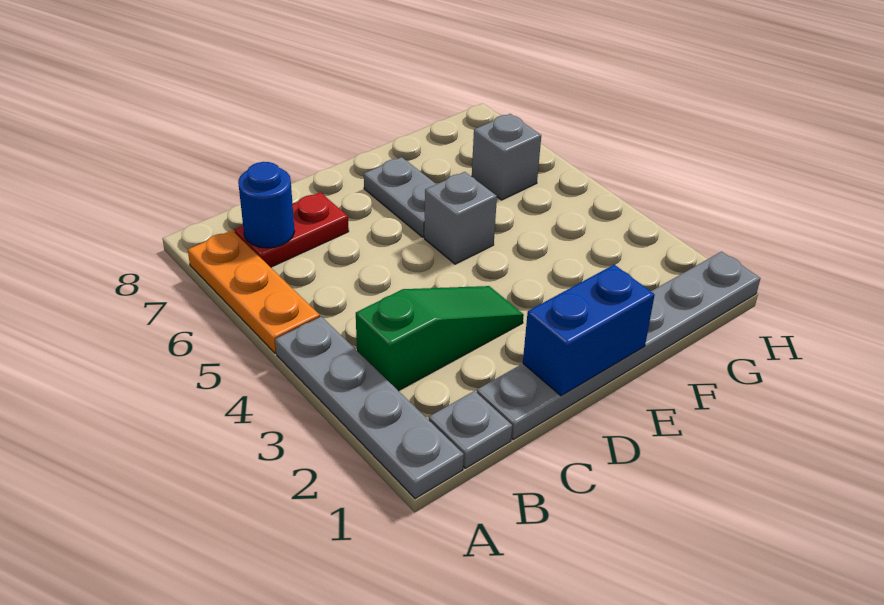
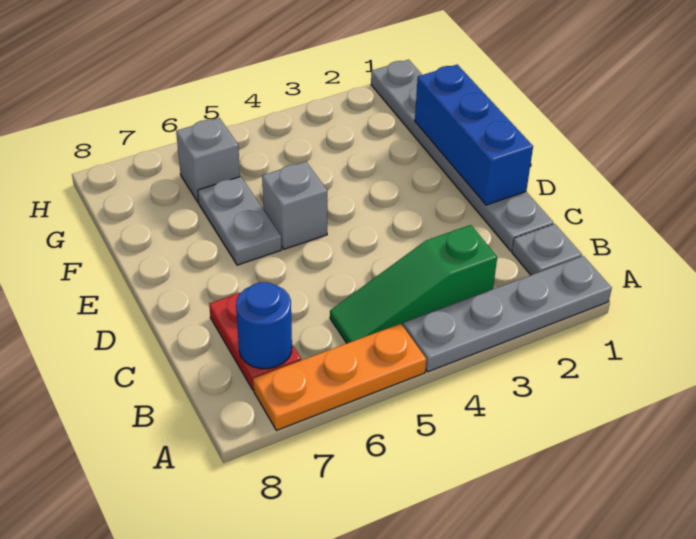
green slope B3:D3 level 1 top B -> green slope B3:B5 level 1 top 3
blue brick D1:E1 level 2 -> blue brick D1:F1 level 2
grey plate E6:E7 level 1 -> grey plate E6:F6 level 1

